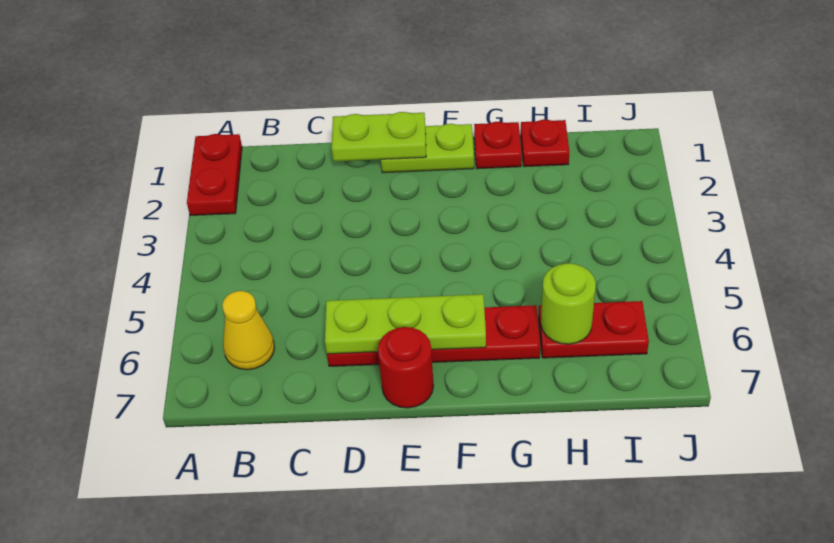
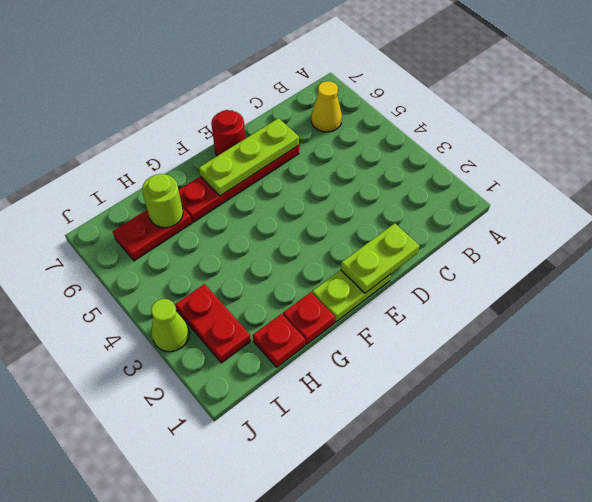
red plate A1:A2 level 1 -> red plate I2:I3 level 1
none -> lime cone J3 level 1

